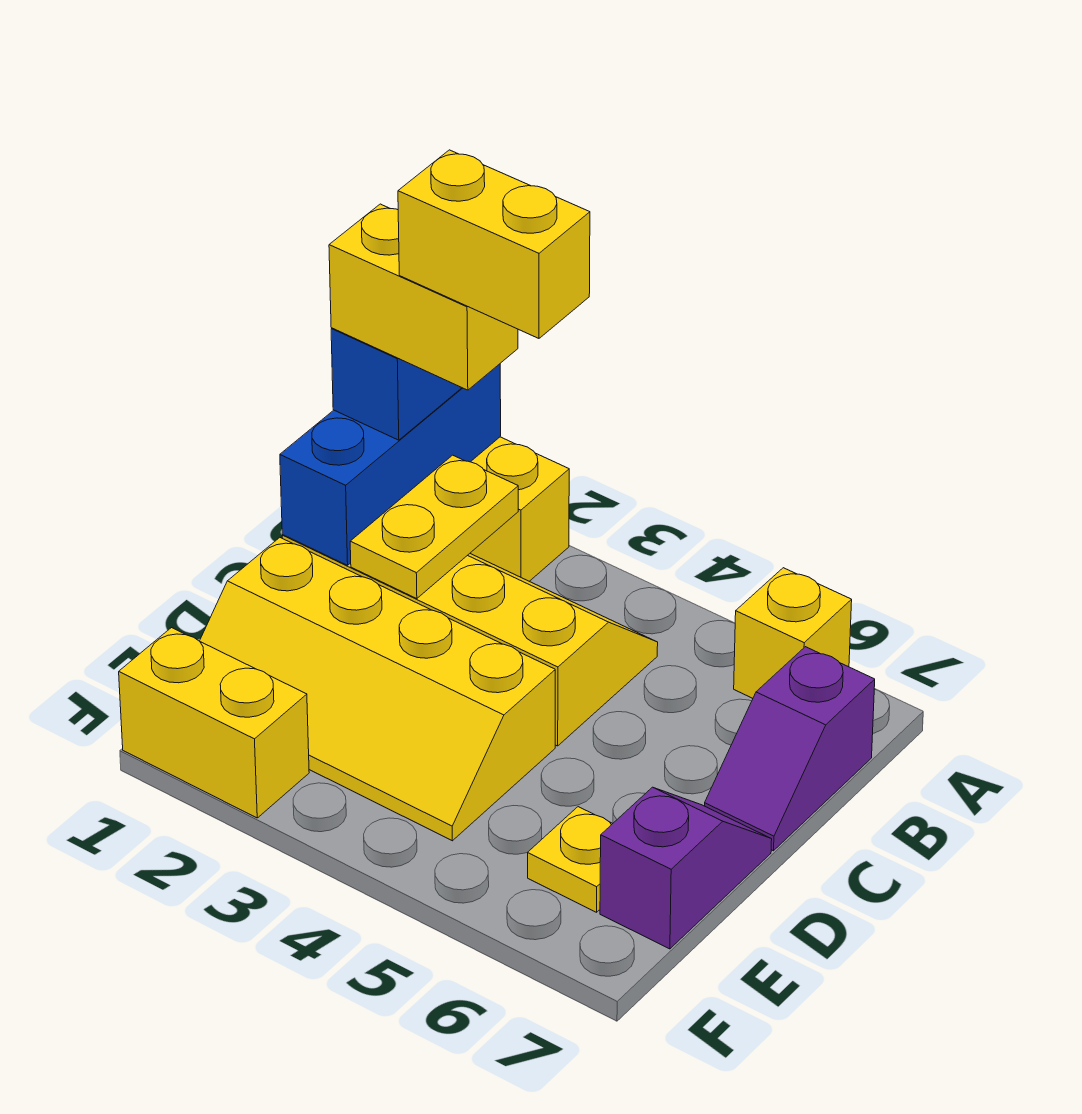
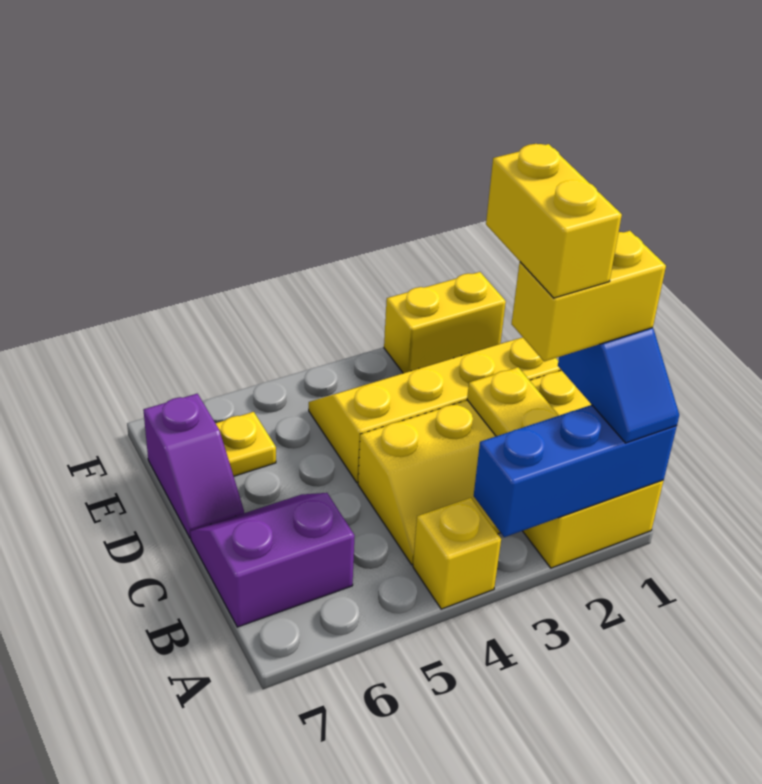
blue brick A1:C1 level 2 -> blue brick A1:A3 level 2
yellow brick A6 level 1 -> yellow brick A4 level 1
yellow brick B2:B3 level 5 -> yellow brick B2:C2 level 5
purple slope B7:C7 level 1 top B -> purple slope B6:C7 level 1 top B

